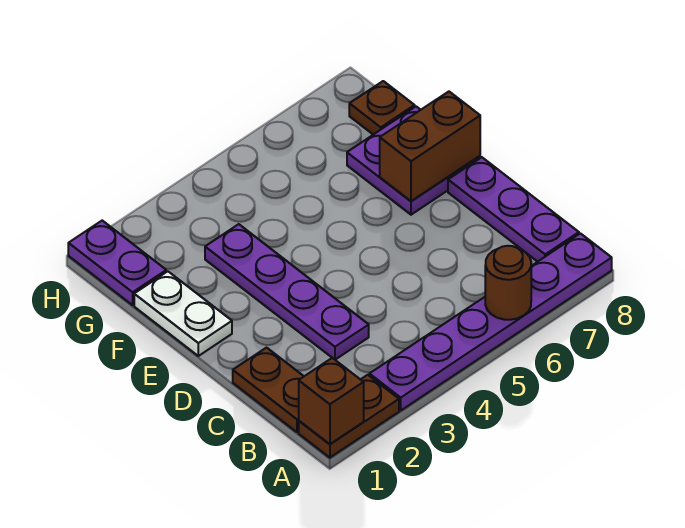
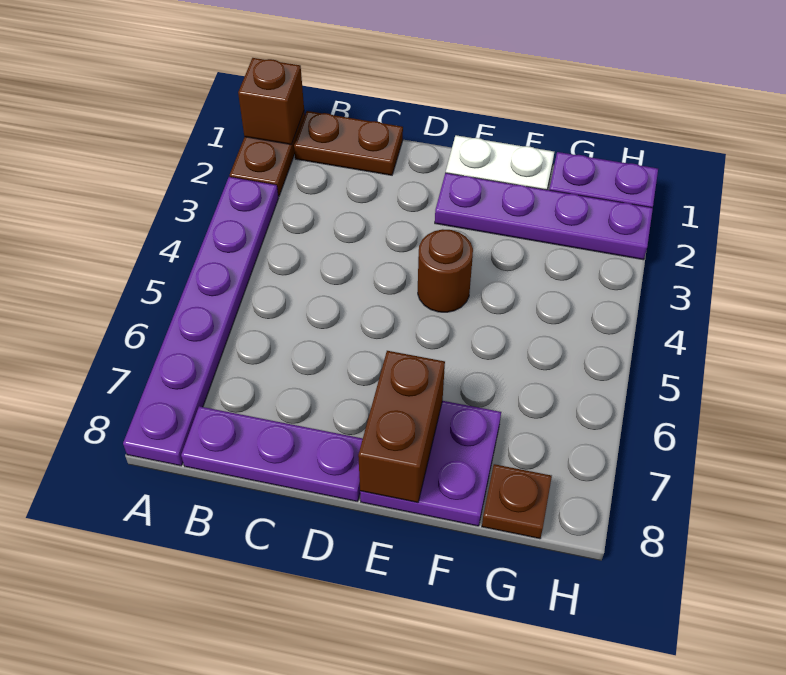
brown round brick A6 level 2 -> brown round brick E4 level 1
purple plate C3:F3 level 1 -> purple plate E2:H2 level 1

